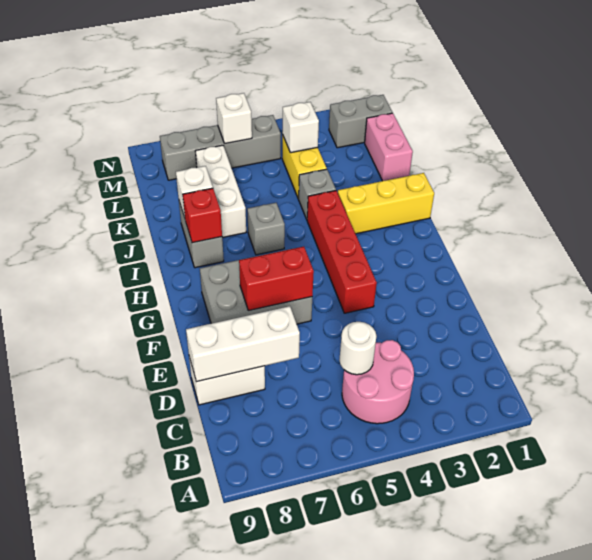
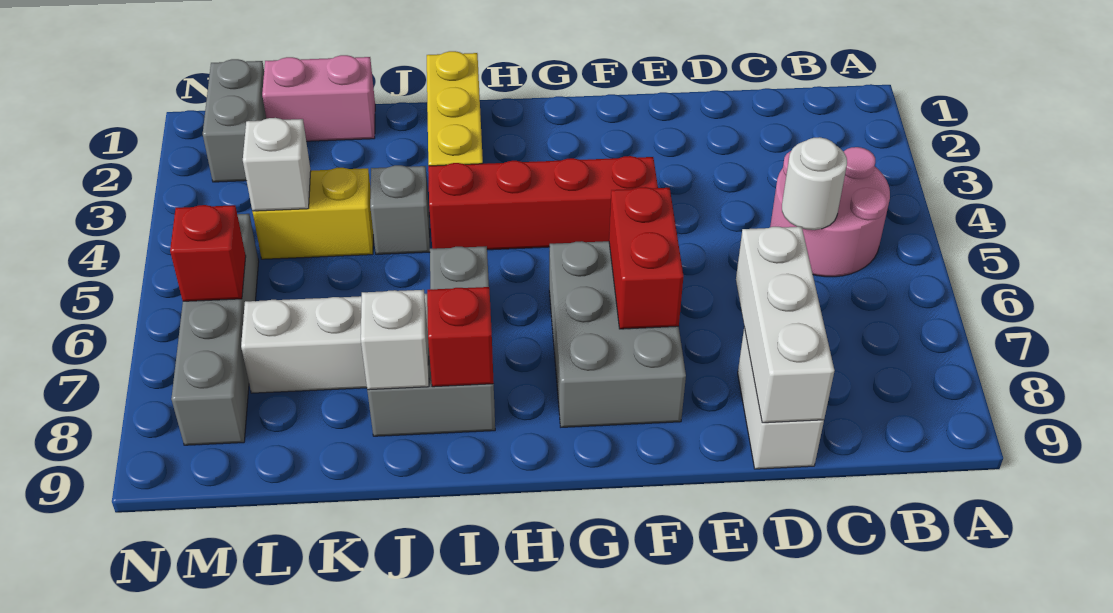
white brick M6 level 2 -> red brick M6 level 2

